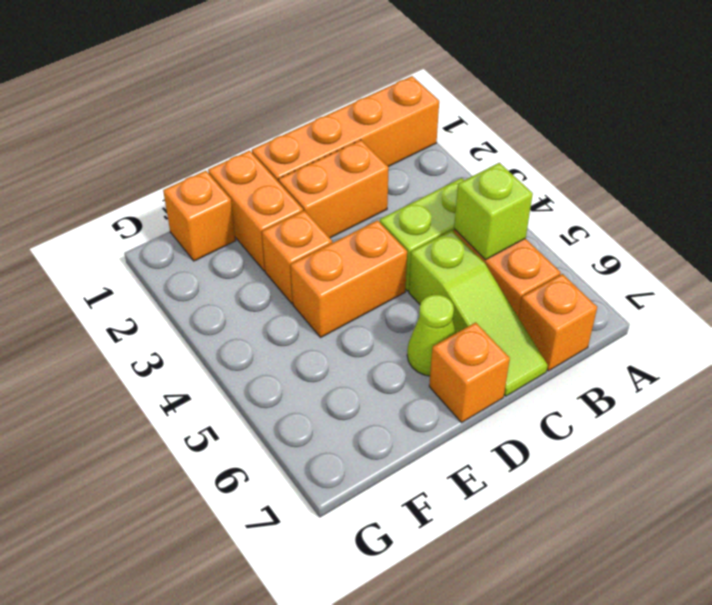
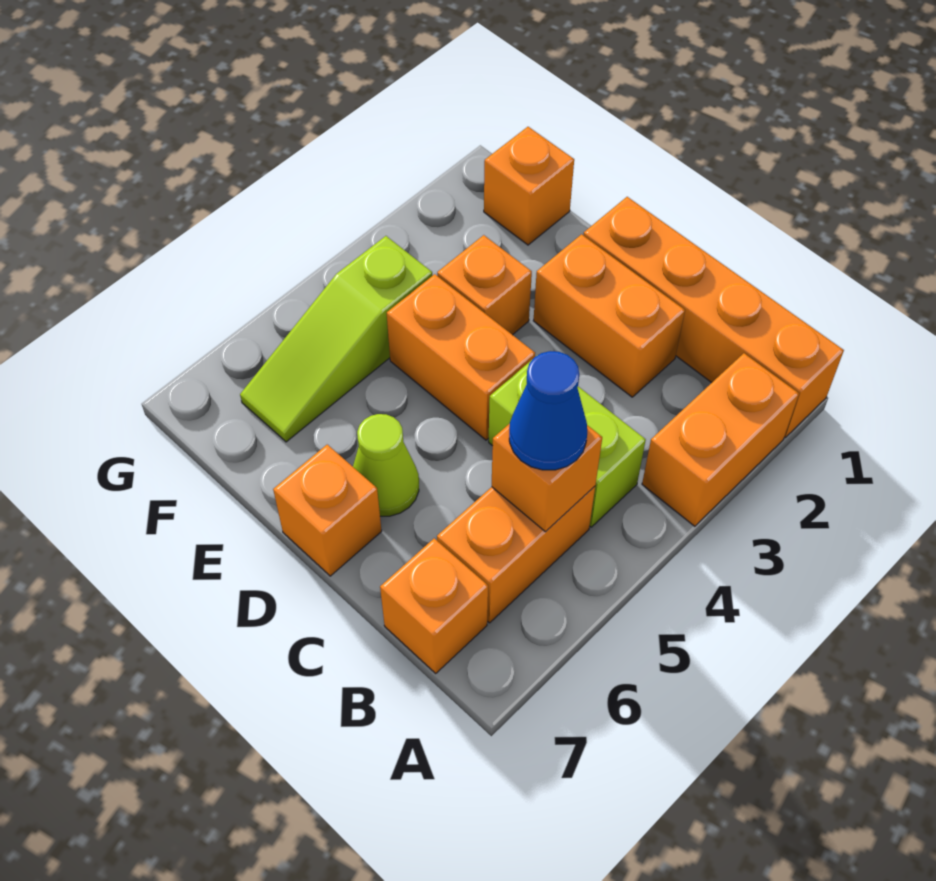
lime brick B5 level 2 -> orange brick B5 level 2
none -> blue cone B5 level 3
lime slope C5:C7 level 1 top 5 -> lime slope F4:F6 level 1 top 4
orange brick E1:E2 level 1 -> orange brick A2:A3 level 1

